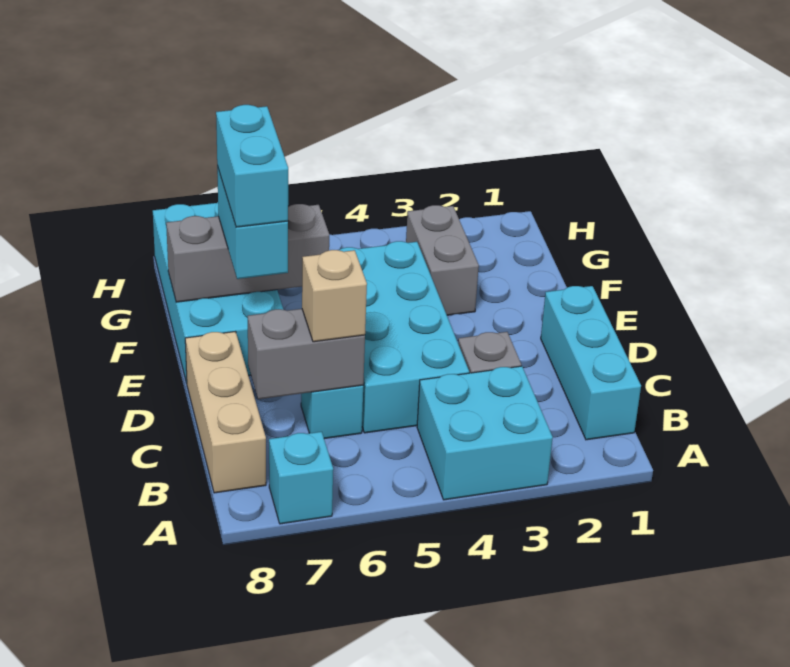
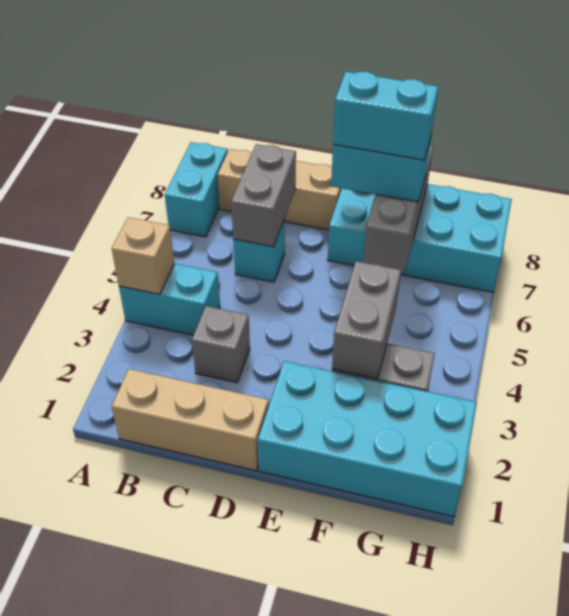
cyan brick A3:B4 level 1 -> cyan brick A4:B4 level 1
cyan brick A7 level 1 -> cyan brick A7:A8 level 1
cyan brick B1:D1 level 1 -> tan brick B1:D1 level 1
cyan brick C4:F5 level 1 -> cyan brick E1:H2 level 1
tan brick C6 level 3 -> tan brick A4 level 2
none -> grey brick F3:F4 level 2

